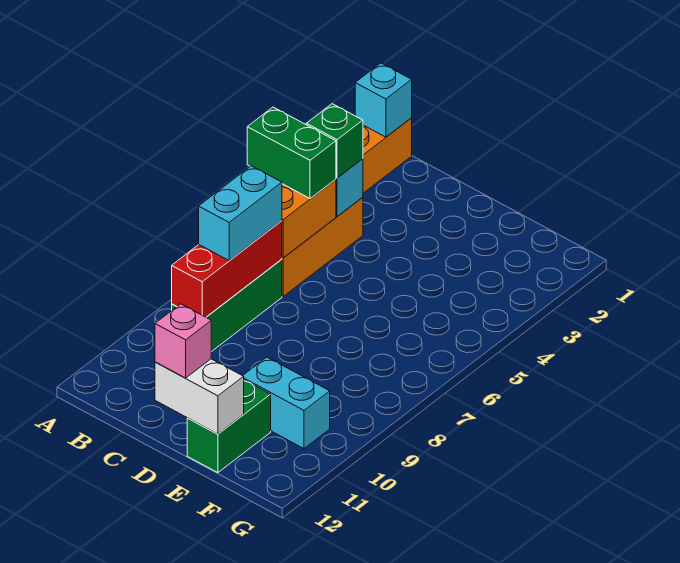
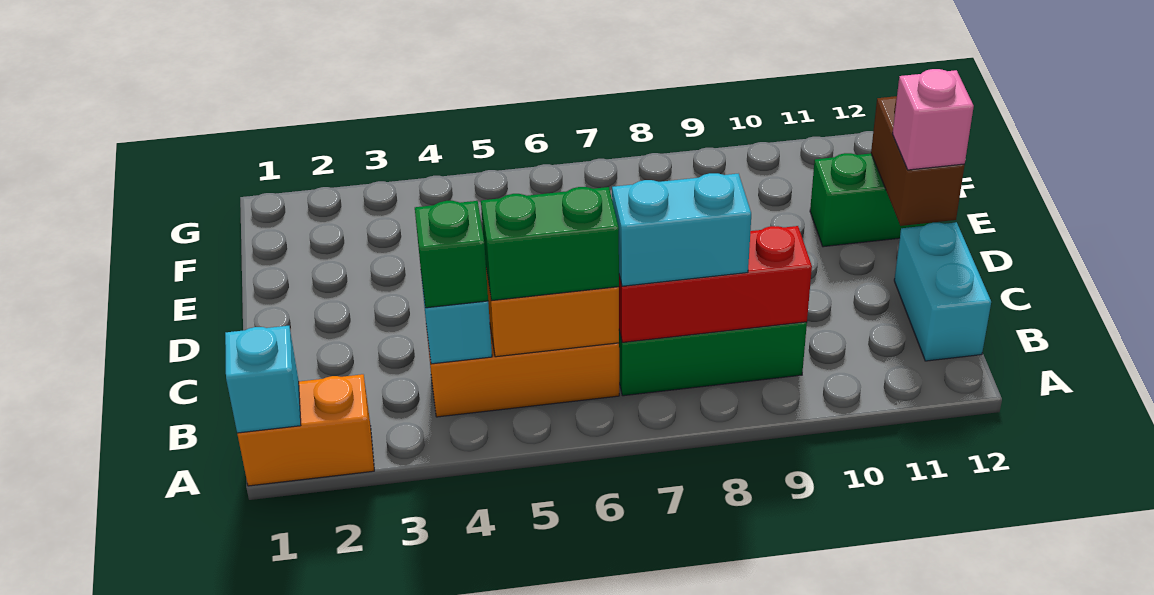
green brick A5:B5 level 3 -> green brick B5:B6 level 3
white brick D12:E12 level 2 -> brown brick D12:E12 level 2
cyan brick E10:F10 level 1 -> cyan brick B12:C12 level 1

